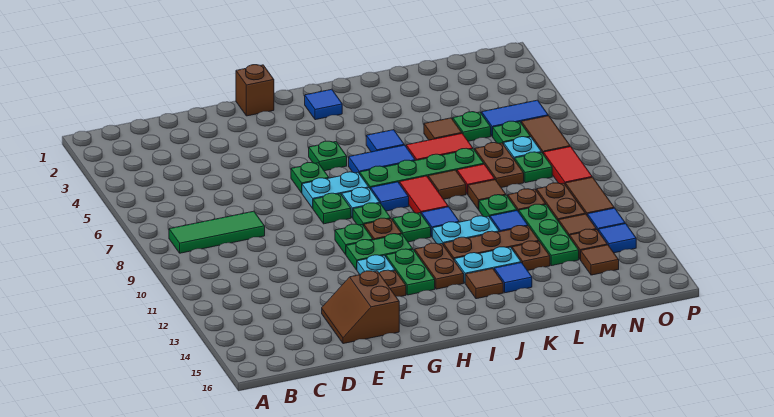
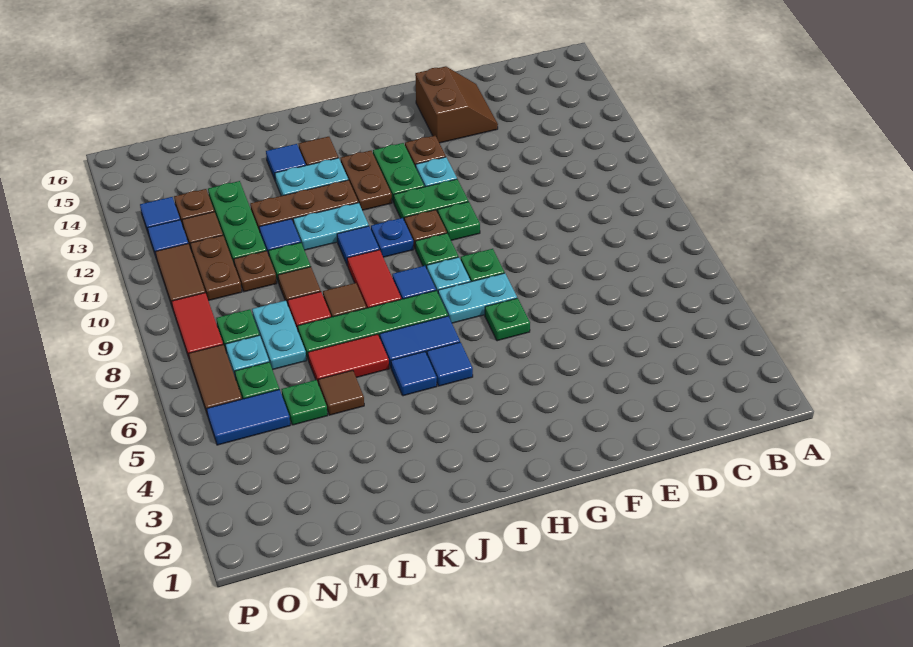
green tile B8:D8 level 1 -> none
brown brick G1 level 1 -> none
green plate H5 level 1 -> none
blue tile I2 level 1 -> blue tile I5 level 1
green plate I10 level 1 -> blue plate I10 level 1
brown plate L13 level 1 -> none
brown plate M7:M8 level 1 -> cyan plate M7:M8 level 1
brown tile N14 level 1 -> none

